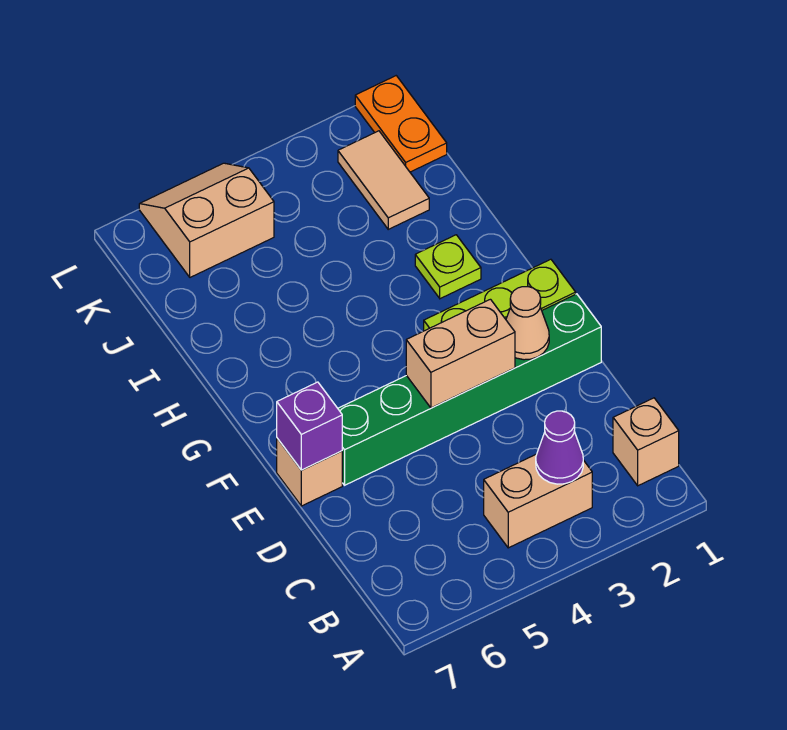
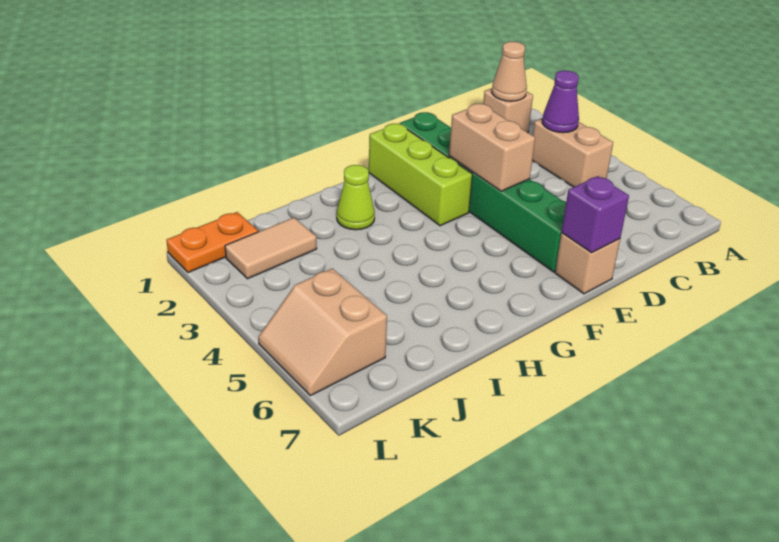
tan cone E2 level 2 -> tan cone B1 level 2
lime plate H2 level 1 -> lime cone H2 level 1

